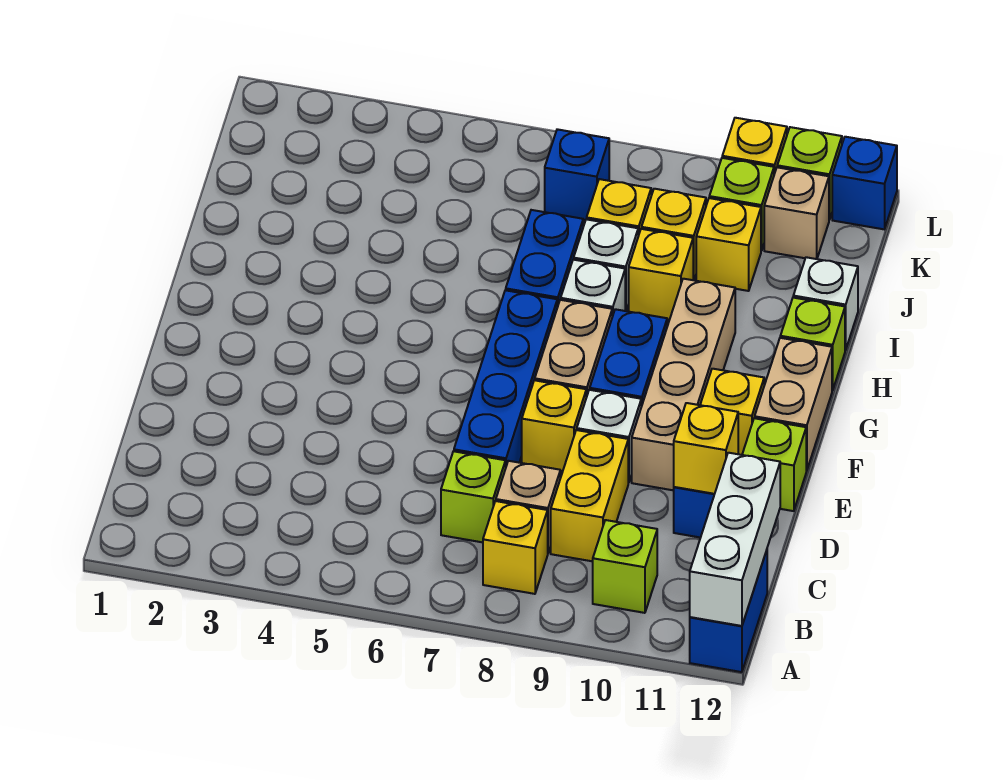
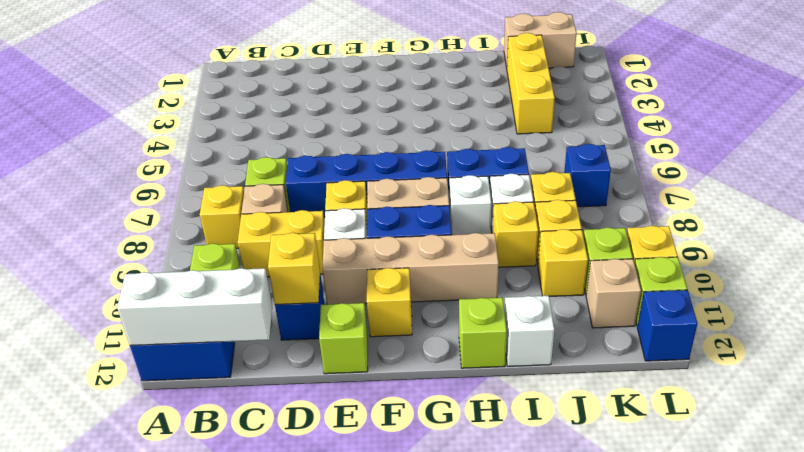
tan brick F12:G12 level 1 -> tan brick J1:K1 level 1
none -> yellow brick J2:J4 level 1

